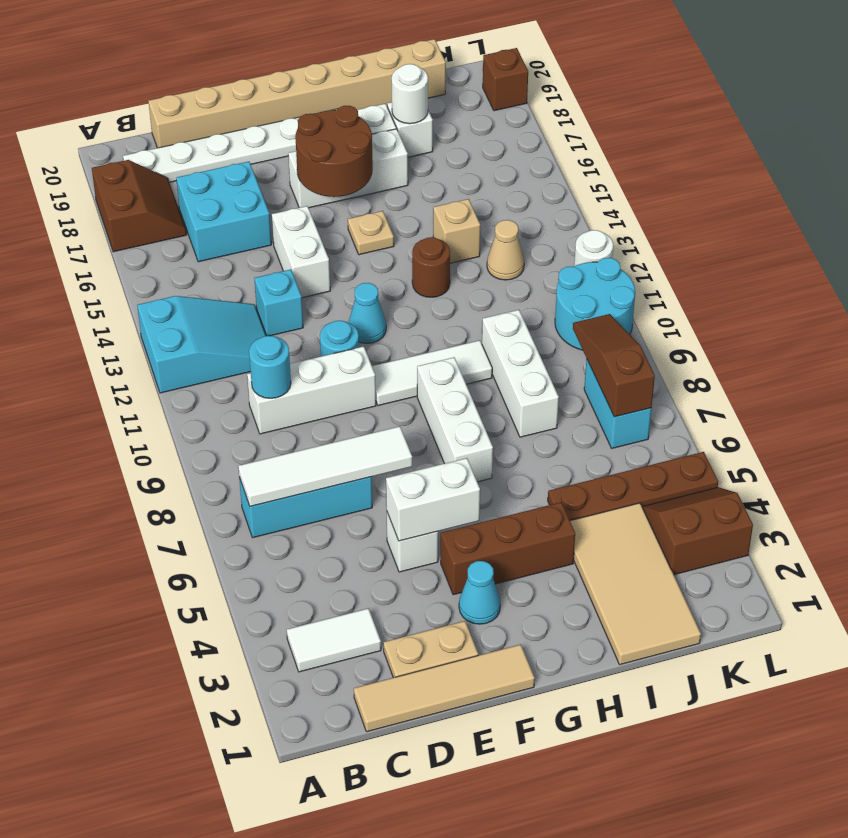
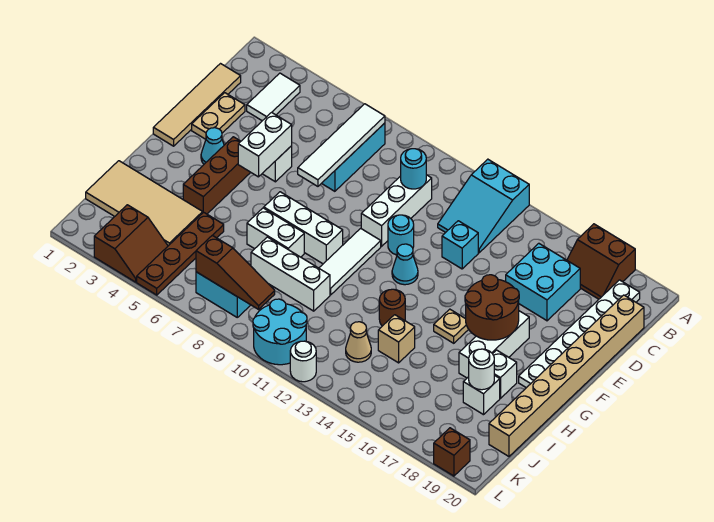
white brick E14:E15 level 1 -> white brick H7:H8 level 1

